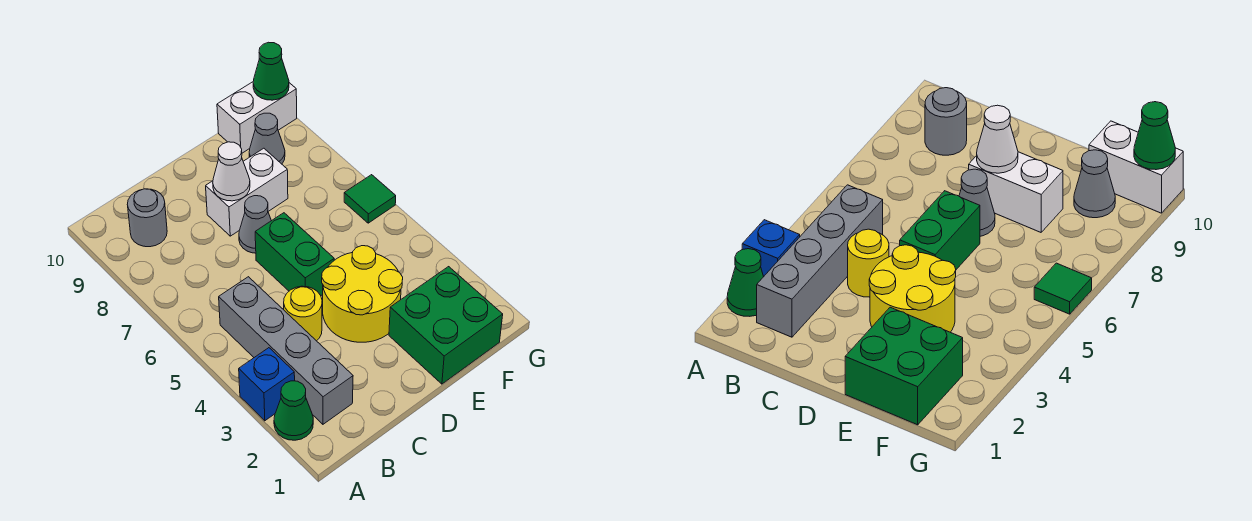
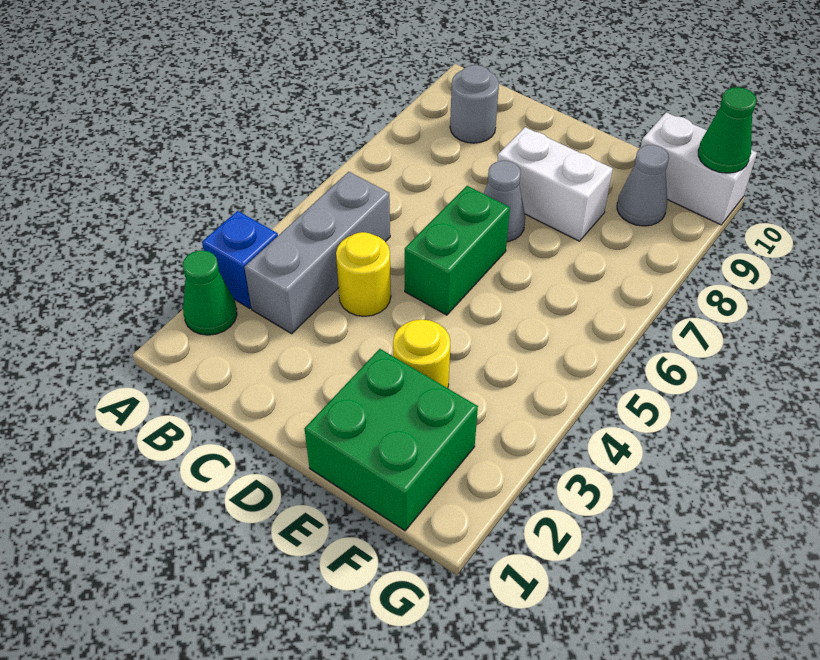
grey brick B2:B5 level 1 -> grey brick B3:B5 level 1
yellow round brick D3:E4 level 1 -> yellow round brick E3 level 1
white cone D8 level 2 -> none
green tile G6 level 1 -> none

